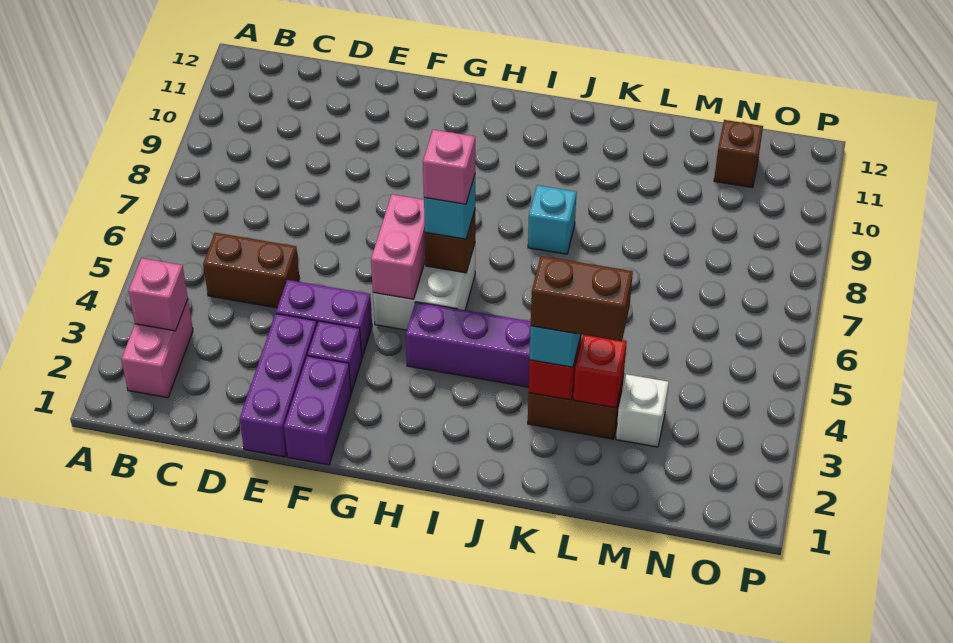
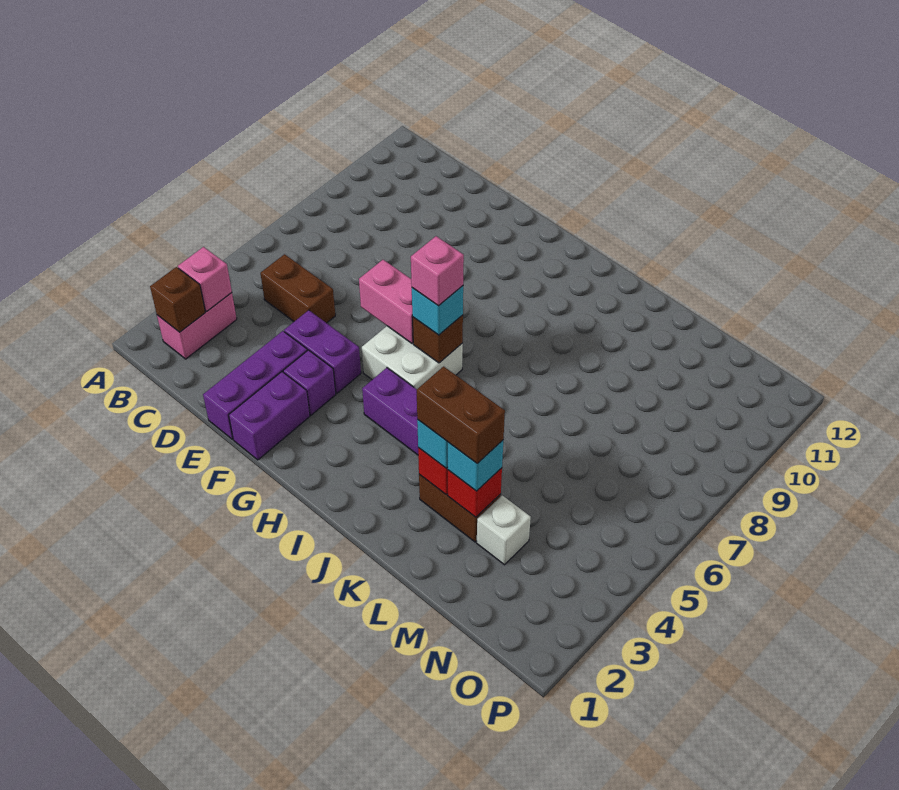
pink brick G5:G6 level 2 -> pink brick F6:G6 level 2
cyan brick J8 level 1 -> cyan brick L3 level 3
brown brick N11 level 1 -> brown brick B2 level 2

